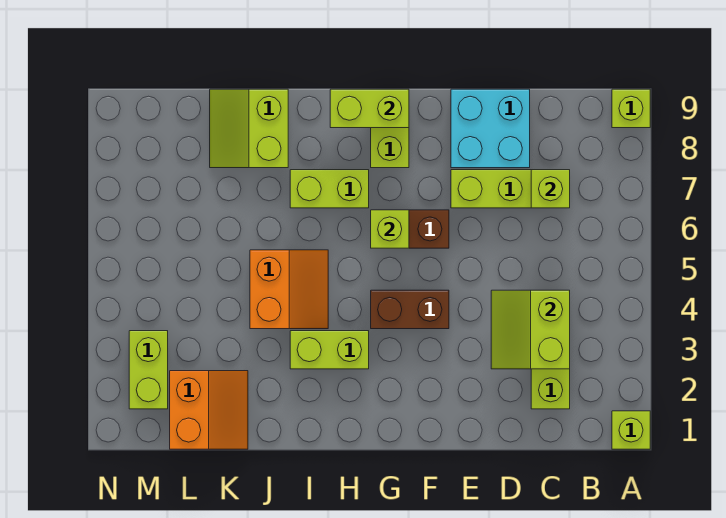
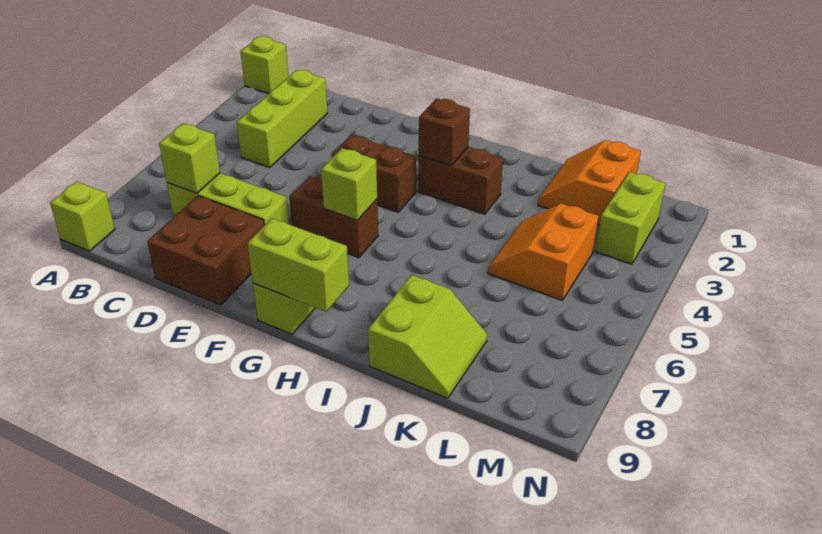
lime slope C3:D4 level 2 top C -> none
cyan brick D8:E9 level 1 -> brown brick D8:E9 level 1
lime brick H3:I3 level 1 -> brown brick H3:I3 level 1
none -> brown brick H3 level 2
lime brick H7:I7 level 1 -> none
orange slope I4:J5 level 1 top J -> orange slope K4:L5 level 1 top L

